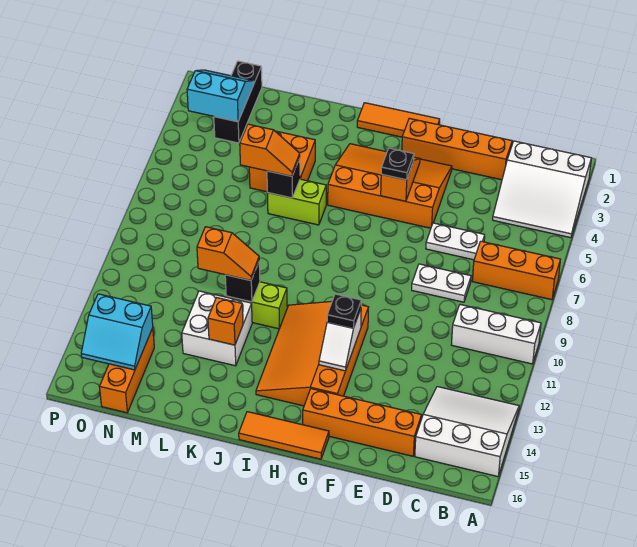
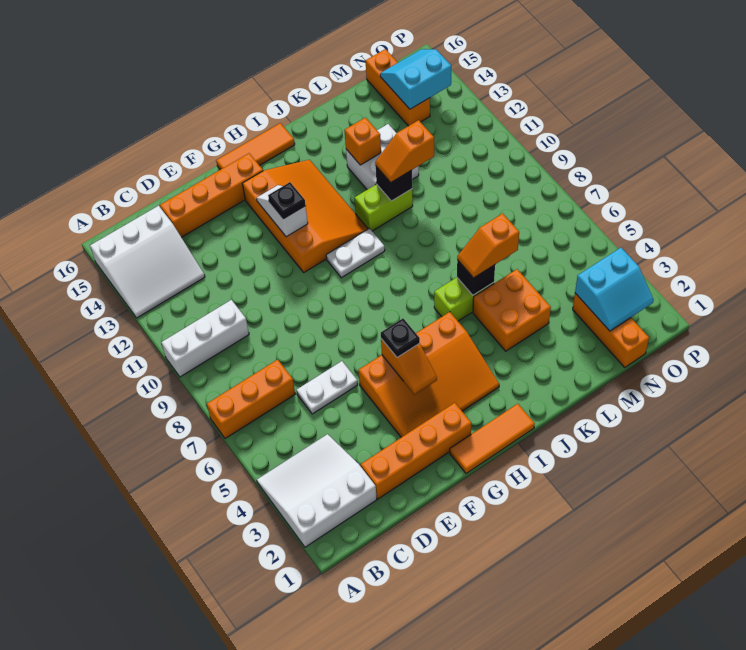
white plate D8:E8 level 1 -> white plate H10:I10 level 1
black brick N1:N3 level 1 -> orange brick N1:N3 level 1

